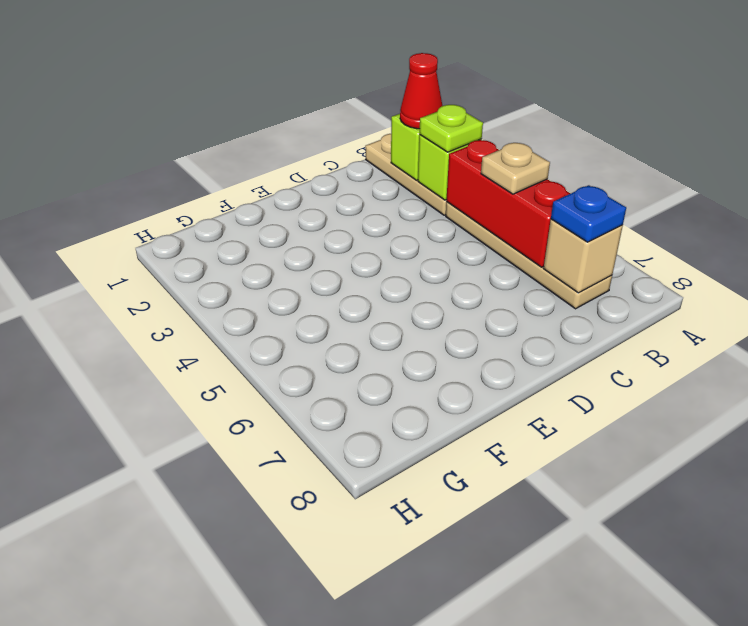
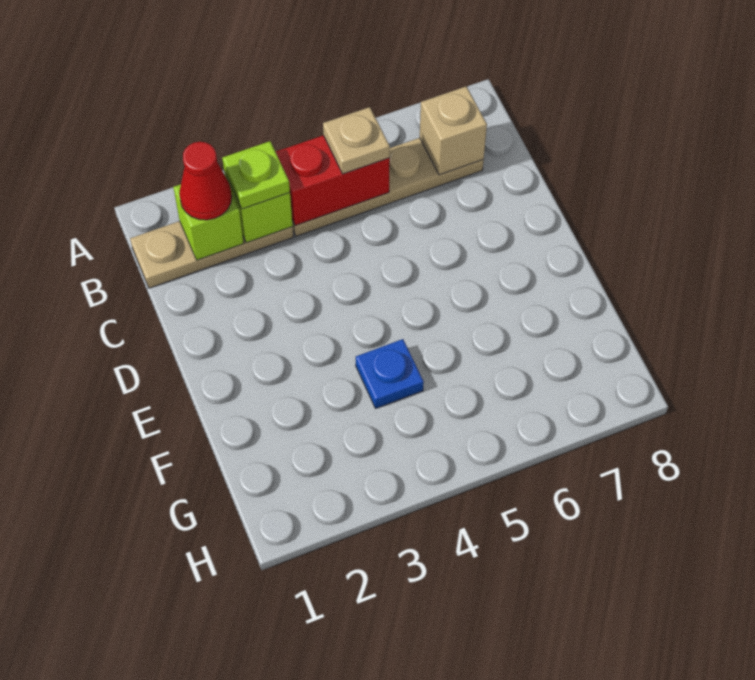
red brick B4:B6 level 2 -> red brick B4:B5 level 2
blue plate B7 level 3 -> blue plate F4 level 1

